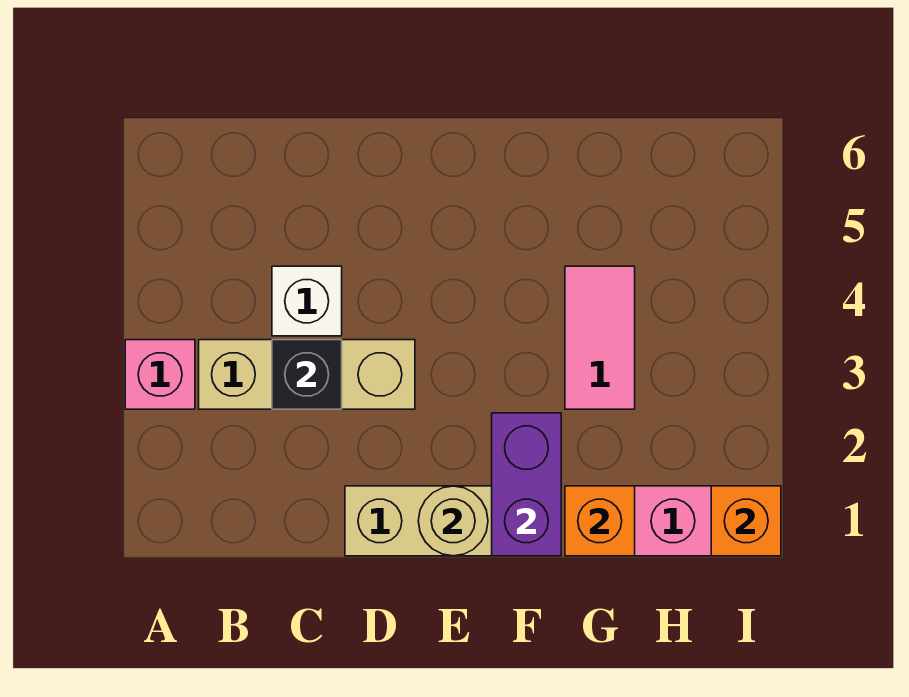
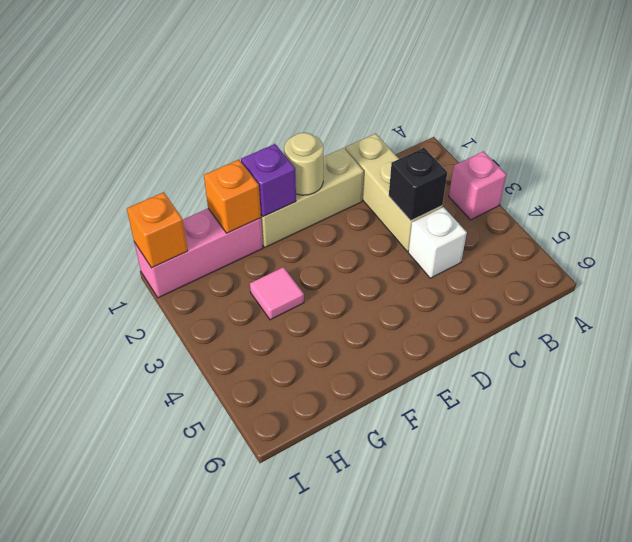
tan brick B3:D3 level 1 -> tan brick C1:C3 level 1
purple brick F1:F2 level 2 -> purple brick F1 level 2
pink tile G3:G4 level 1 -> pink tile G3 level 1

